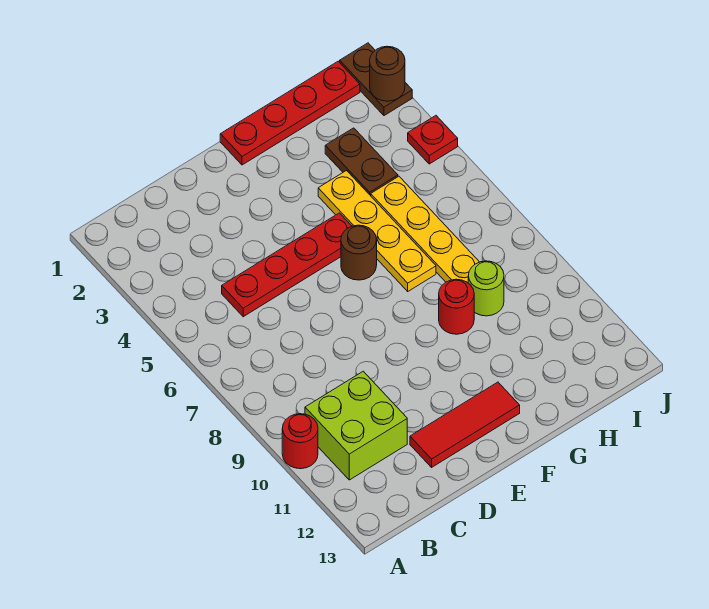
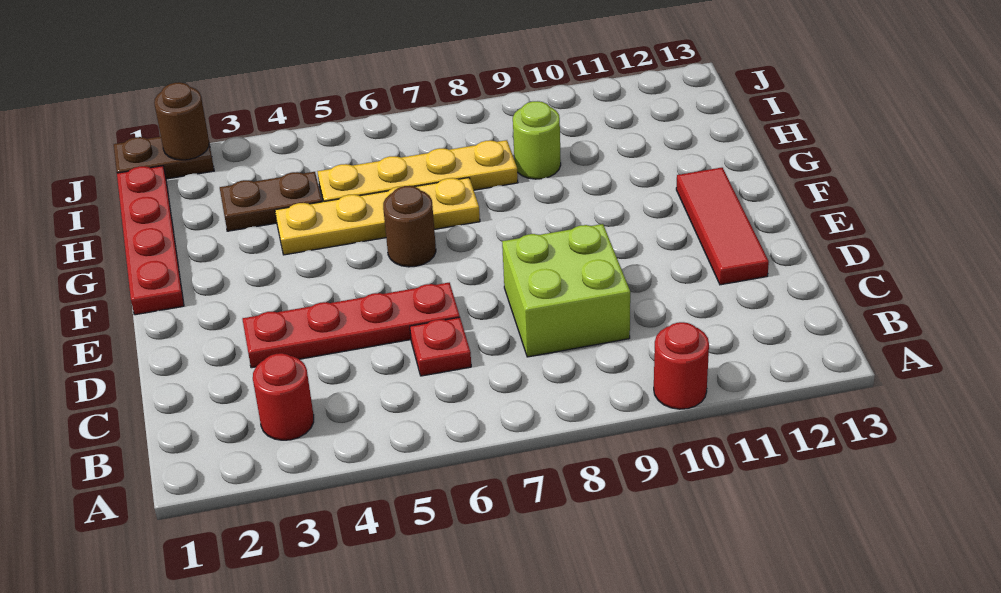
lime brick B10:C11 level 1 -> lime brick C8:D9 level 1
red plate C5:F5 level 1 -> red plate D3:D6 level 1
red round brick G9 level 1 -> red round brick B3 level 1
red plate J4 level 1 -> red plate C6 level 1

